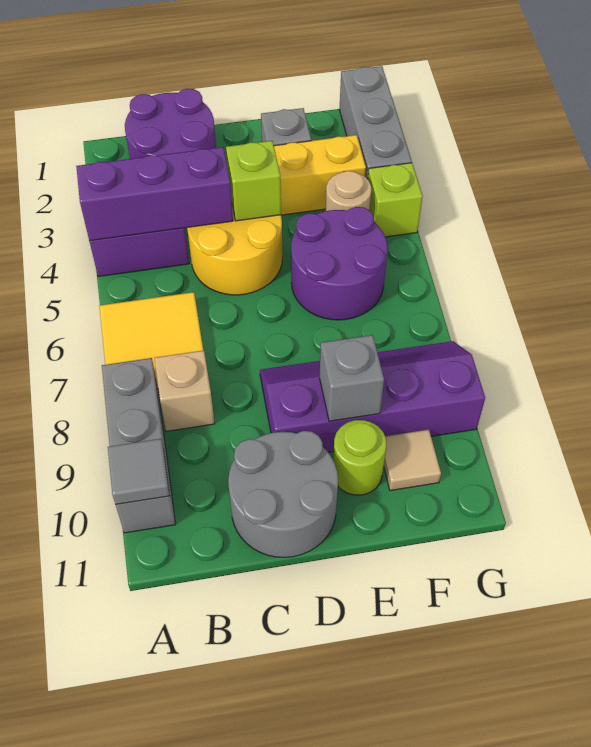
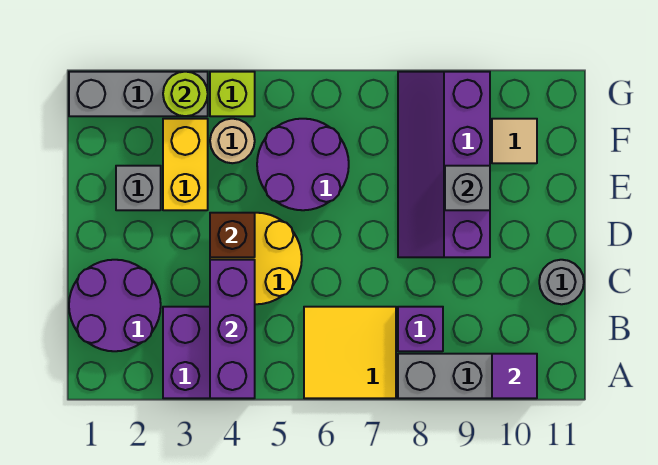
grey tile A10 level 2 -> purple tile A10 level 2
tan brick B8 level 1 -> purple brick B8 level 1
grey round brick C10:D11 level 1 -> grey round brick C11 level 1
lime brick D4 level 2 -> brown brick D4 level 2
lime round brick E10 level 1 -> lime round brick G3 level 2

